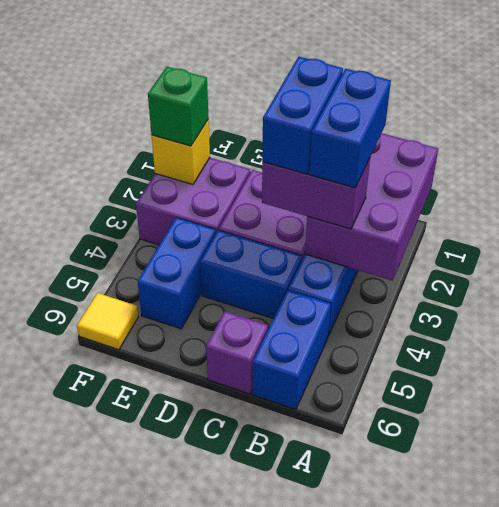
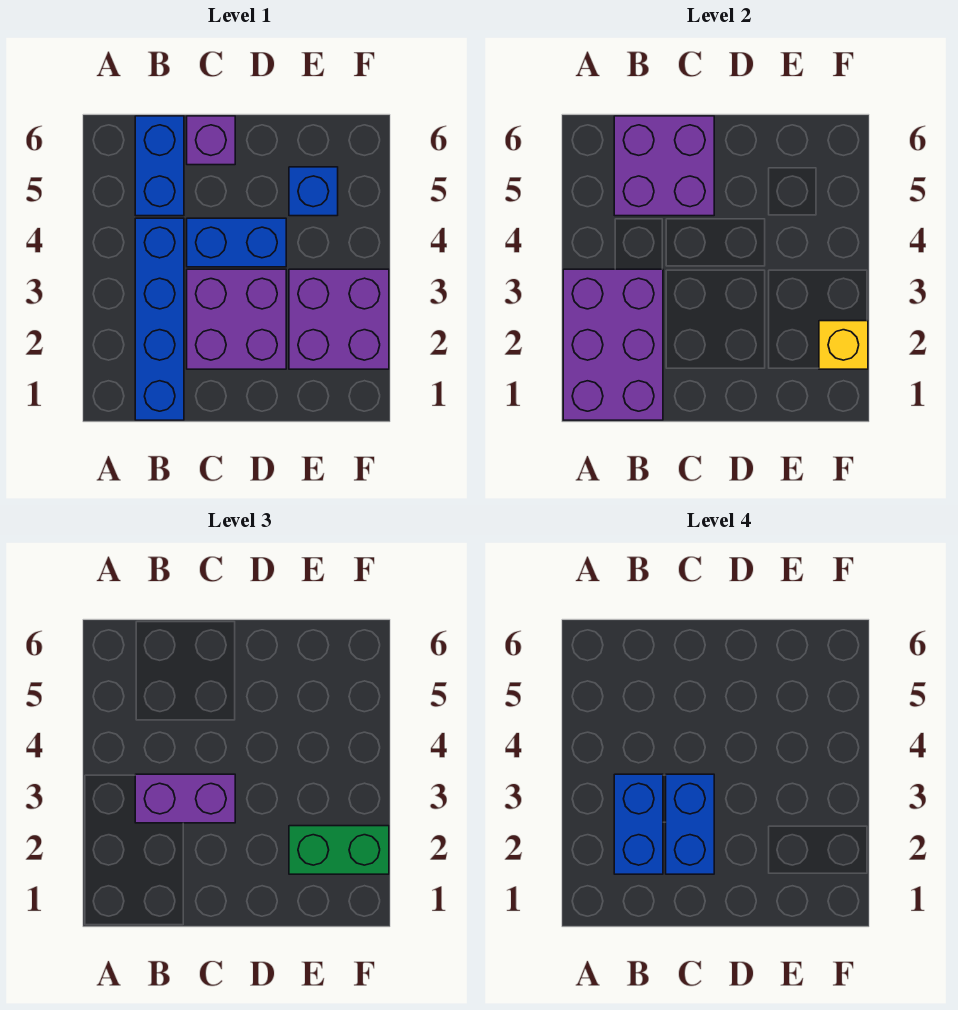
none -> purple brick B5:C6 level 2
blue brick E4:E5 level 1 -> blue brick E5 level 1
green brick F2 level 3 -> green brick E2:F2 level 3
yellow tile F6 level 1 -> none

